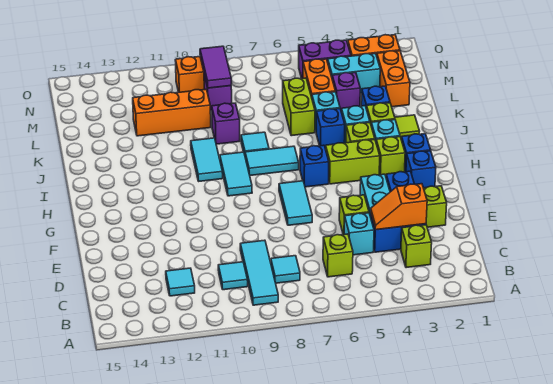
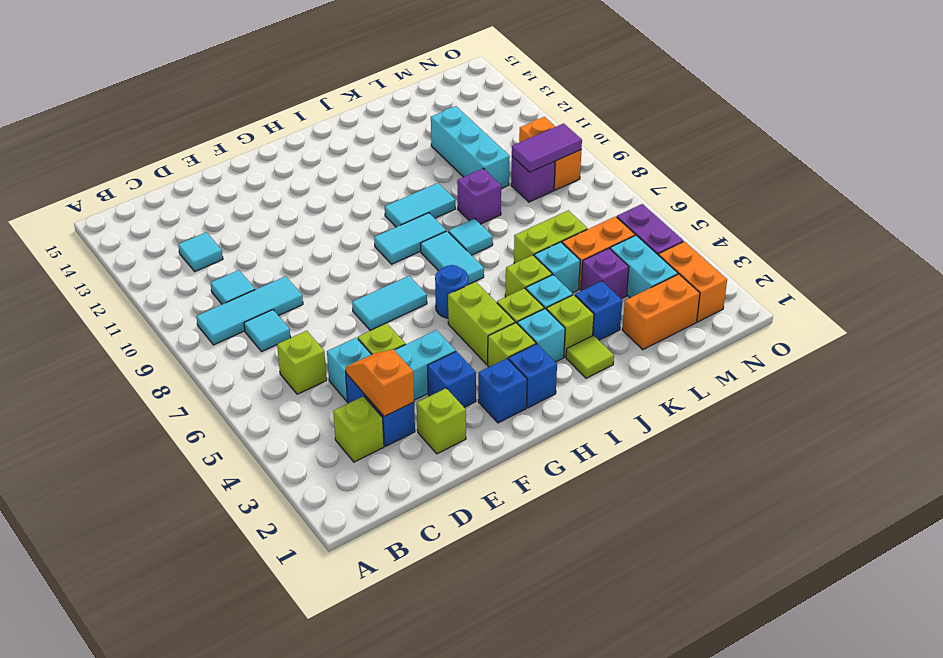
blue brick H6 level 1 -> blue round brick H6 level 1
blue brick J5 level 1 -> lime brick J5 level 1
orange brick L10:L12 level 1 -> cyan brick L10:L12 level 1

